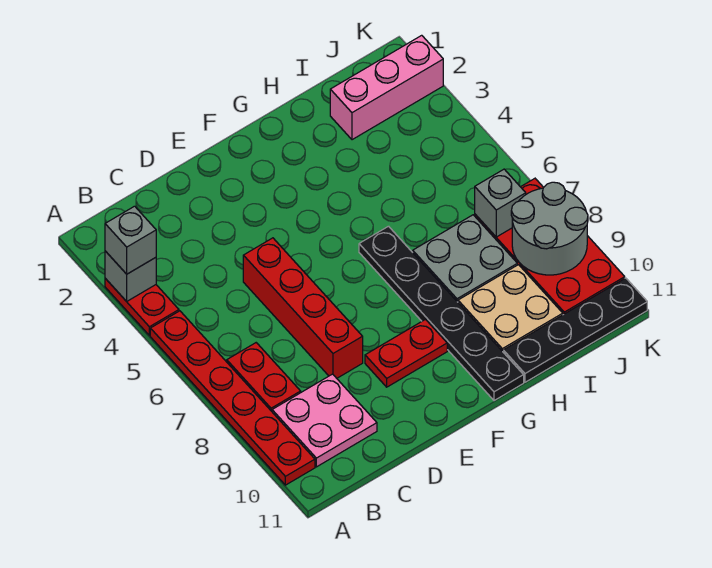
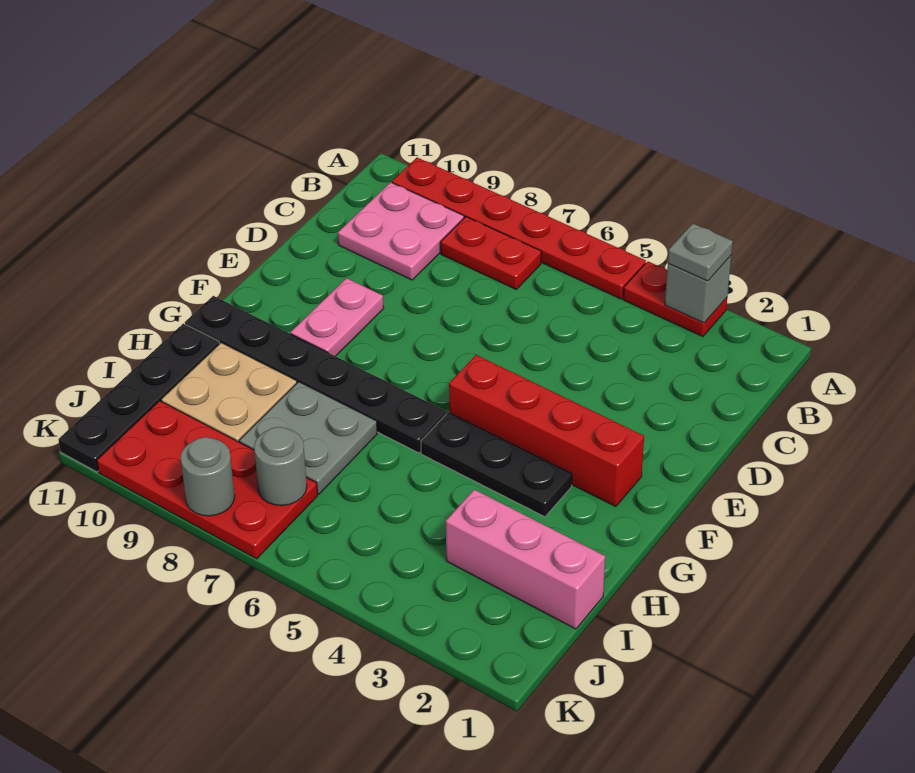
grey brick A3 level 3 -> grey plate A3 level 3
red brick D5:D8 level 1 -> red brick F2:F5 level 1
red plate E9:F9 level 1 -> pink plate E9:F9 level 1
none -> black plate G3:G5 level 1
pink brick I2:K2 level 1 -> pink brick I1:I3 level 1
grey brick J7 level 2 -> grey round brick J7 level 2
grey round brick J8:K9 level 2 -> grey round brick K8 level 2

